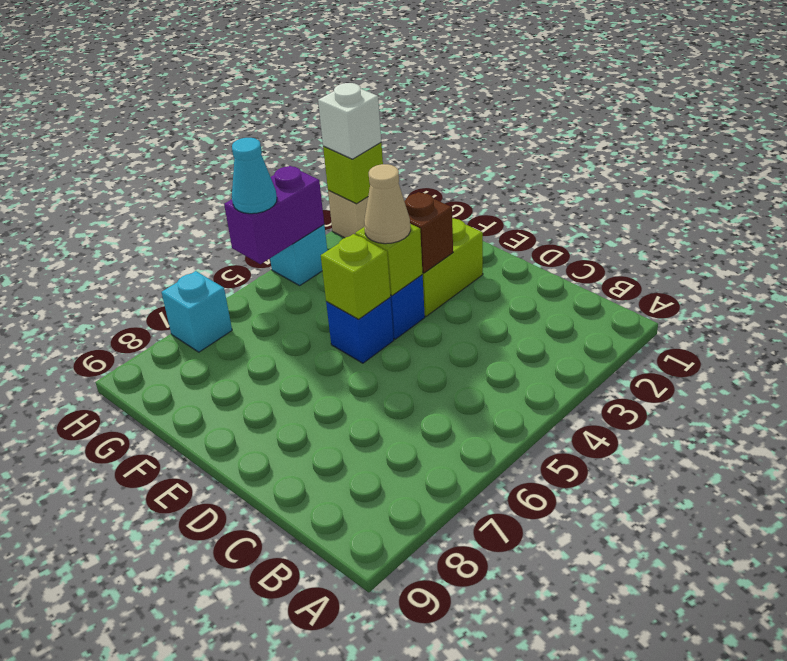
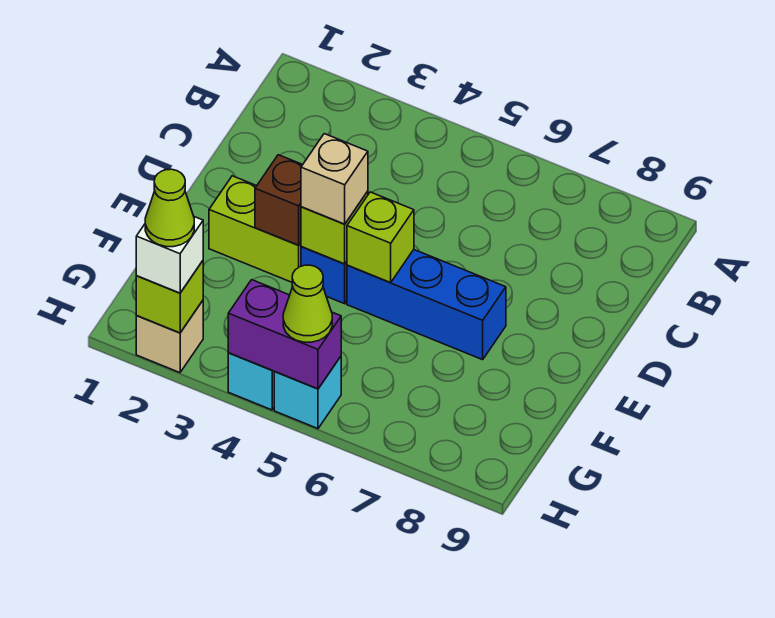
tan cone E4 level 3 -> tan brick E4 level 3
blue brick E5 level 1 -> blue brick E5:E7 level 1
none -> lime cone H2 level 4
cyan cone H5 level 3 -> lime cone H5 level 3
cyan brick H7 level 1 -> cyan brick H5 level 1

